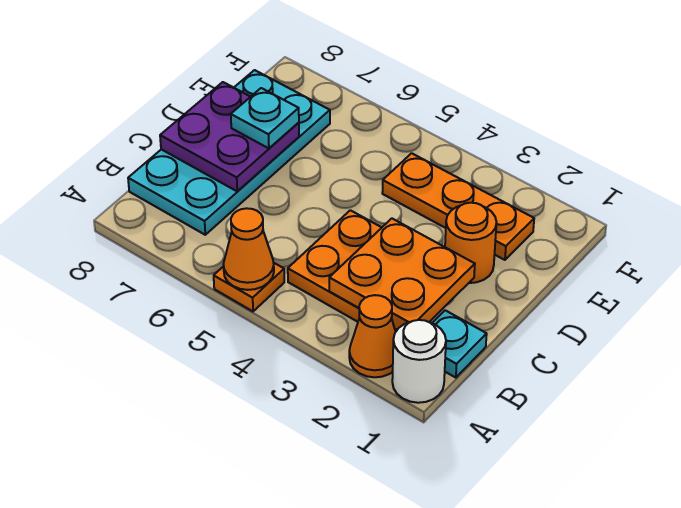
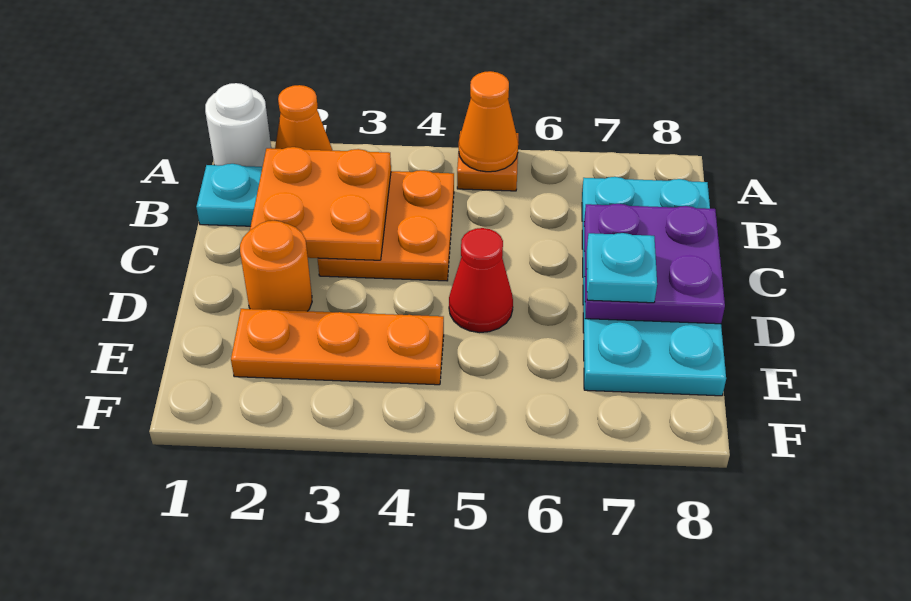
none -> red cone D5 level 1

